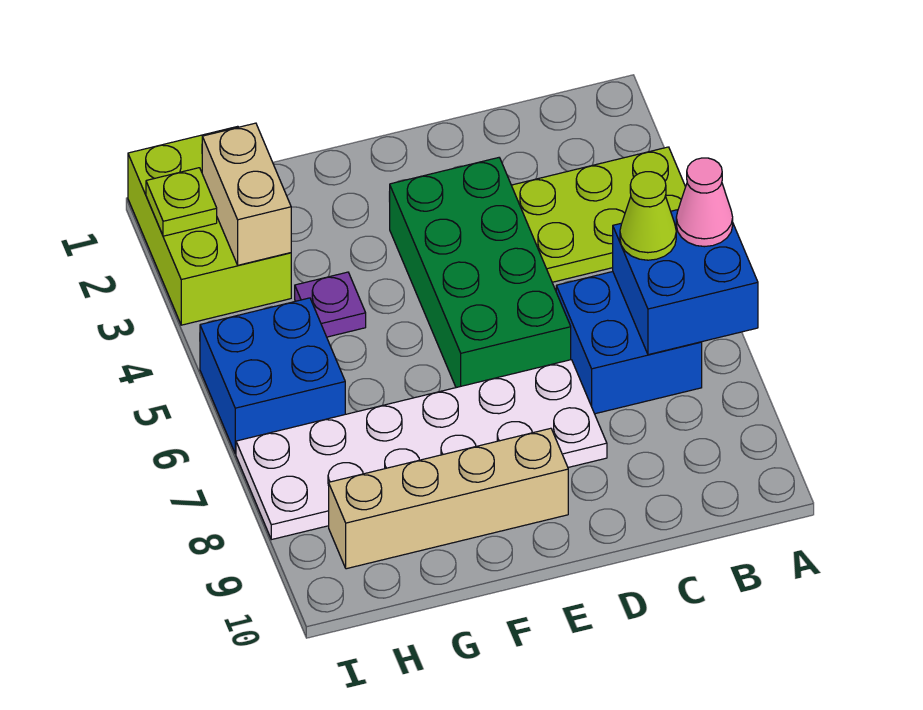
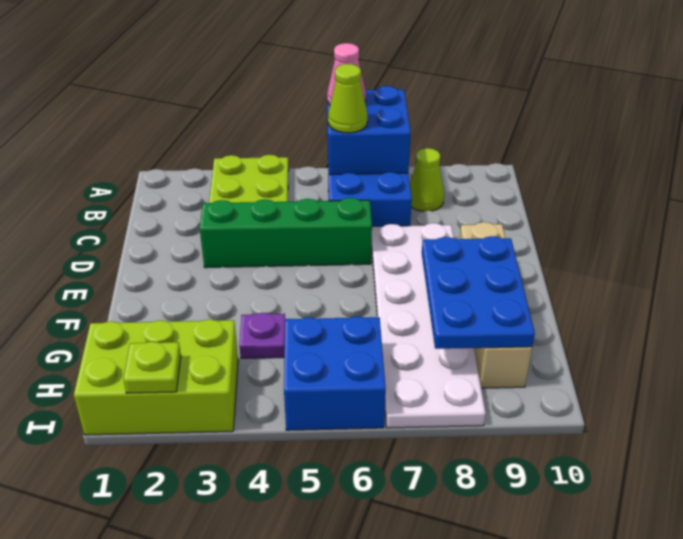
none -> lime cone B8 level 1
green brick D3:E6 level 1 -> green brick D3:D6 level 1
none -> blue plate F8:H9 level 2
tan brick H2:H3 level 2 -> none

